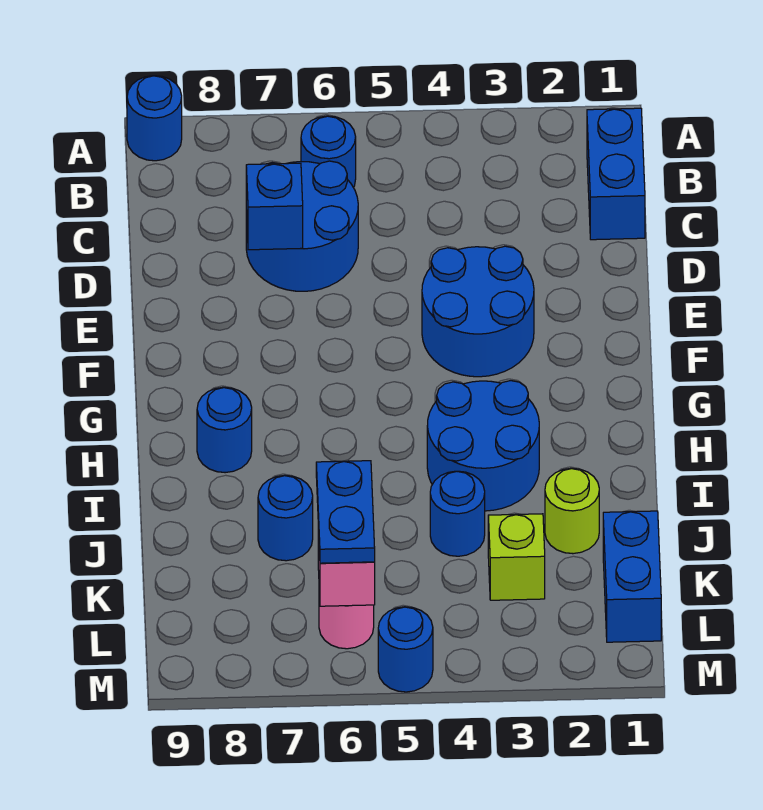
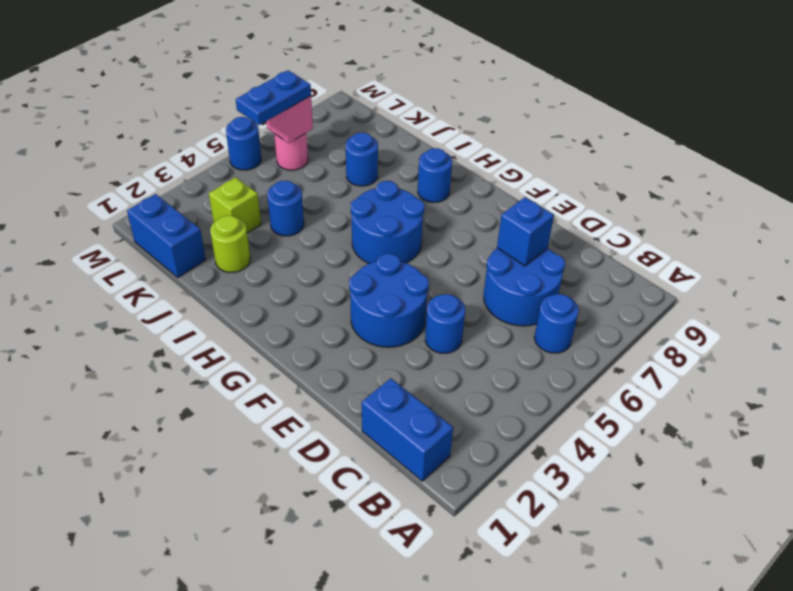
blue round brick A9 level 1 -> blue round brick D4 level 1
blue round brick H3:I4 level 1 -> blue round brick G5:H6 level 1
blue plate K6:L6 level 3 -> blue plate L5:L6 level 3

